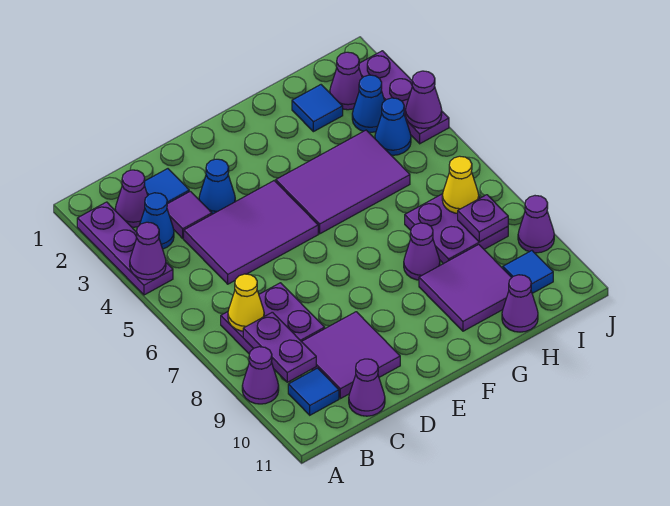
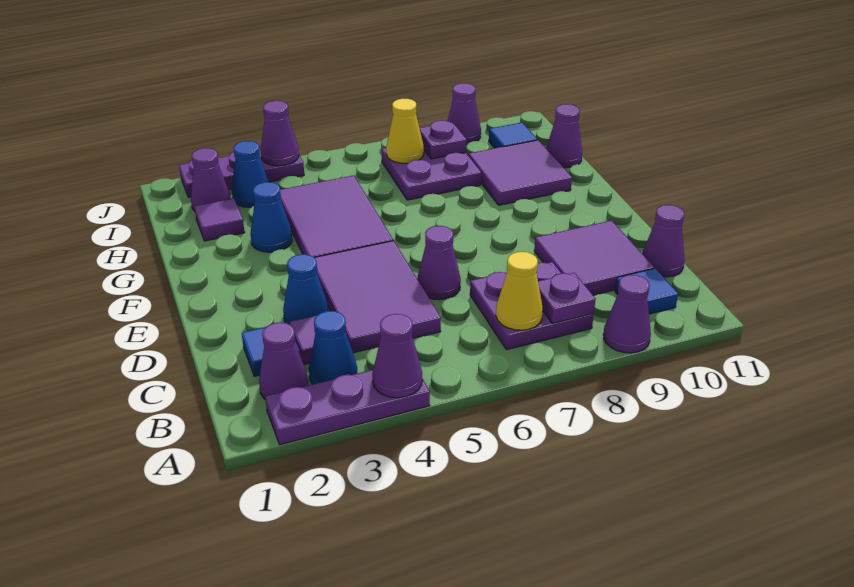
purple plate B8:B9 level 2 -> purple plate B8 level 2
purple cone G8 level 1 -> purple cone D6 level 1
blue tile H2 level 1 -> purple tile H2 level 1
blue cone I4 level 1 -> blue cone G3 level 1

